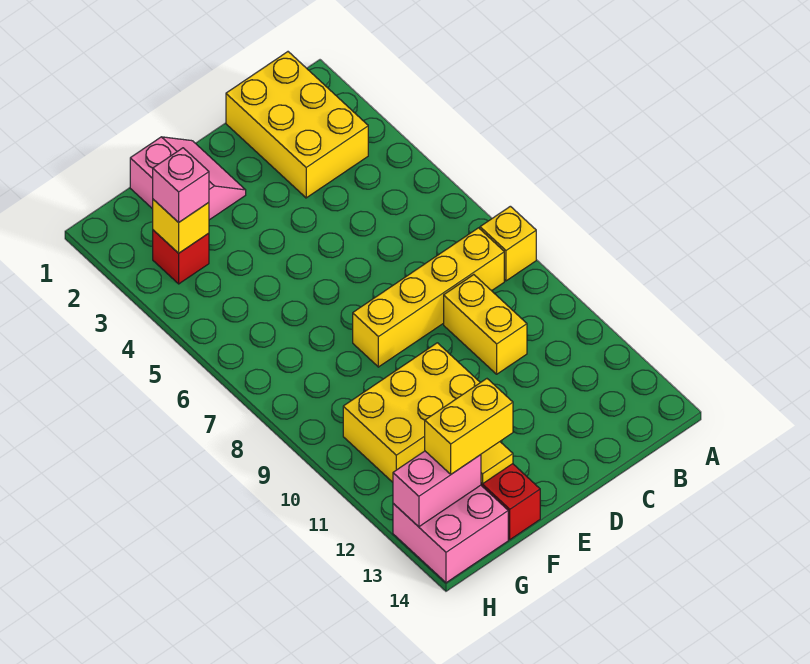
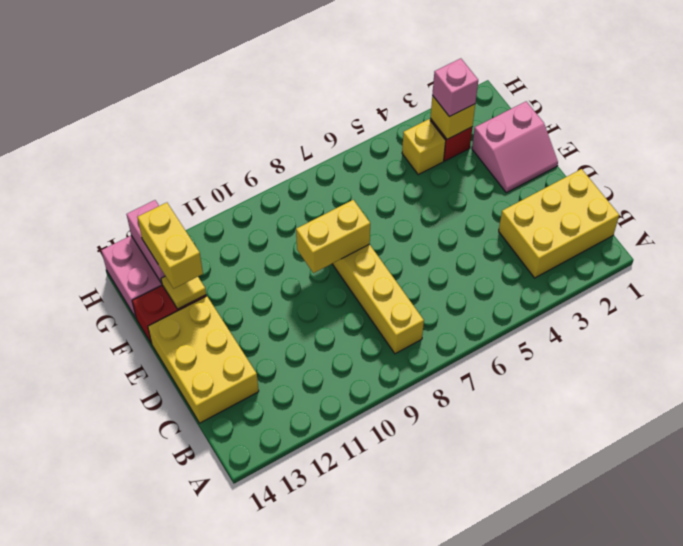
yellow brick A8 level 1 -> yellow brick G4 level 1
yellow brick C9:C10 level 1 -> yellow brick E8:E9 level 2
yellow brick E10:G11 level 1 -> yellow brick C13:E14 level 1

